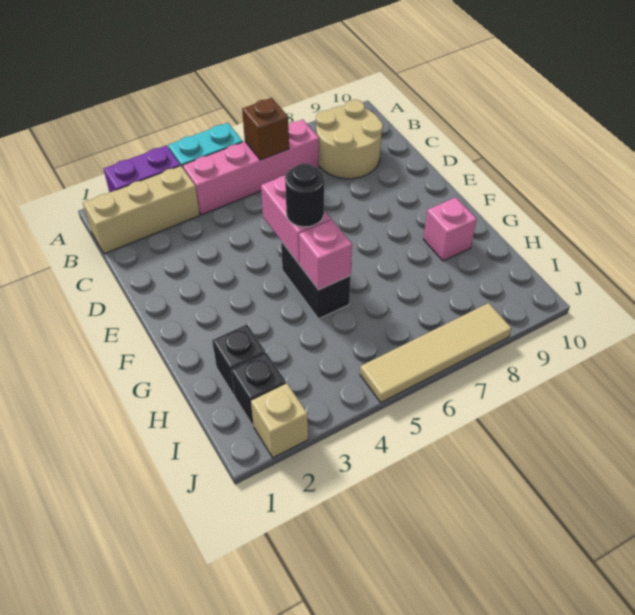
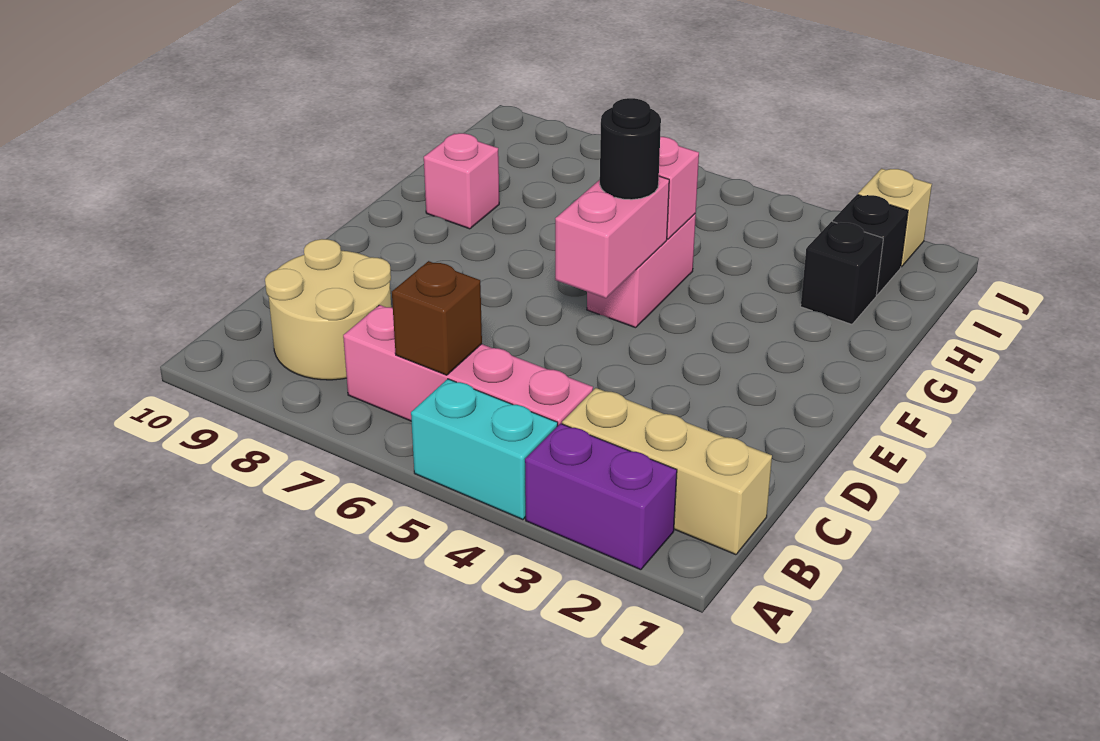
black brick F5:G5 level 1 -> pink brick F5:G5 level 1
tan tile J5:J8 level 1 -> none

